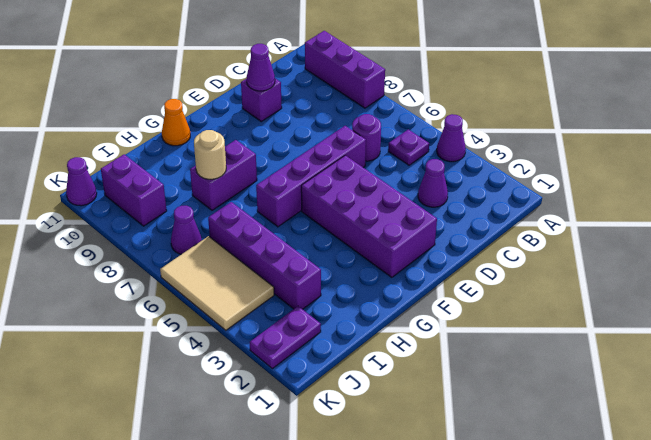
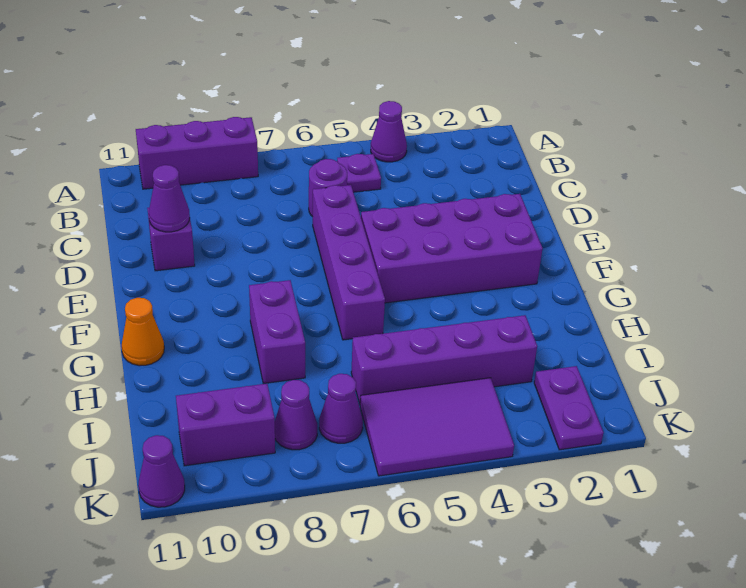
purple cone C3 level 1 -> purple cone J8 level 1
tan round brick H8 level 2 -> none
tan tile J4:K6 level 1 -> purple tile J4:K6 level 1

